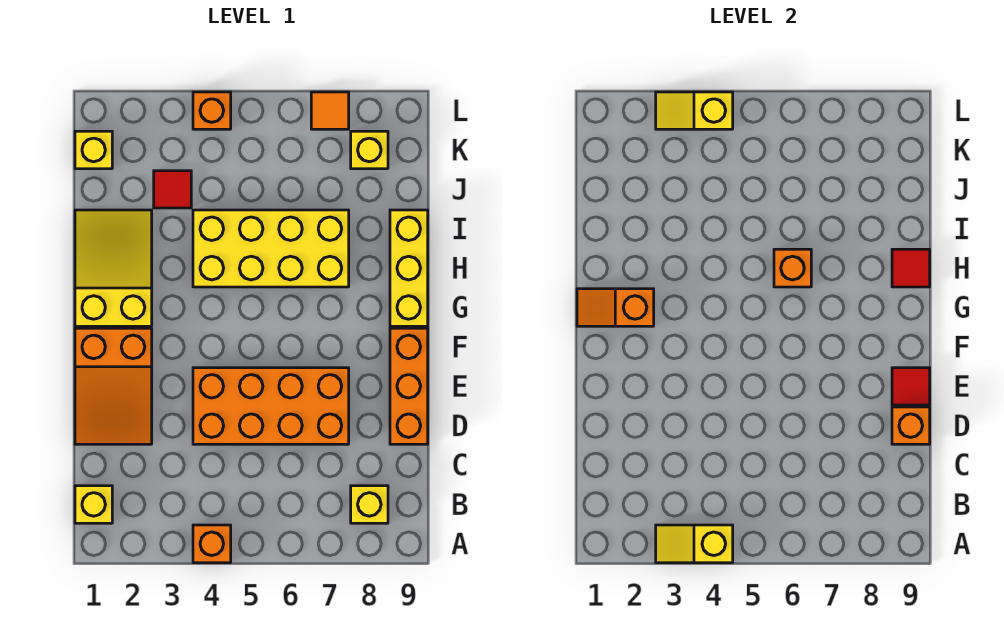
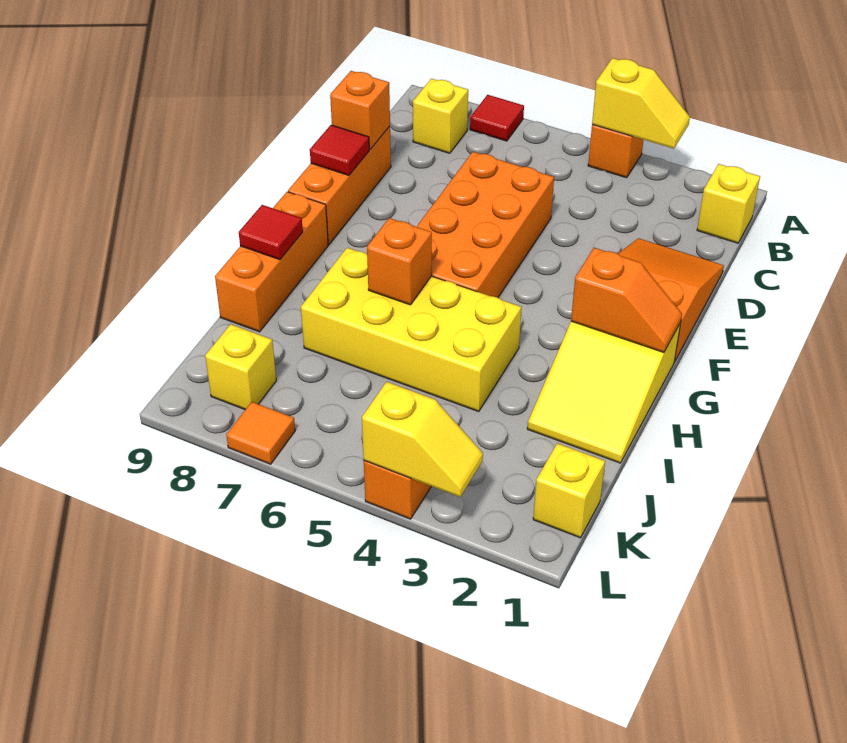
orange brick D4:E7 level 1 -> orange brick D5:G6 level 1
yellow brick G9:I9 level 1 -> orange brick G9:I9 level 1
red tile J3 level 1 -> red tile A7 level 1

